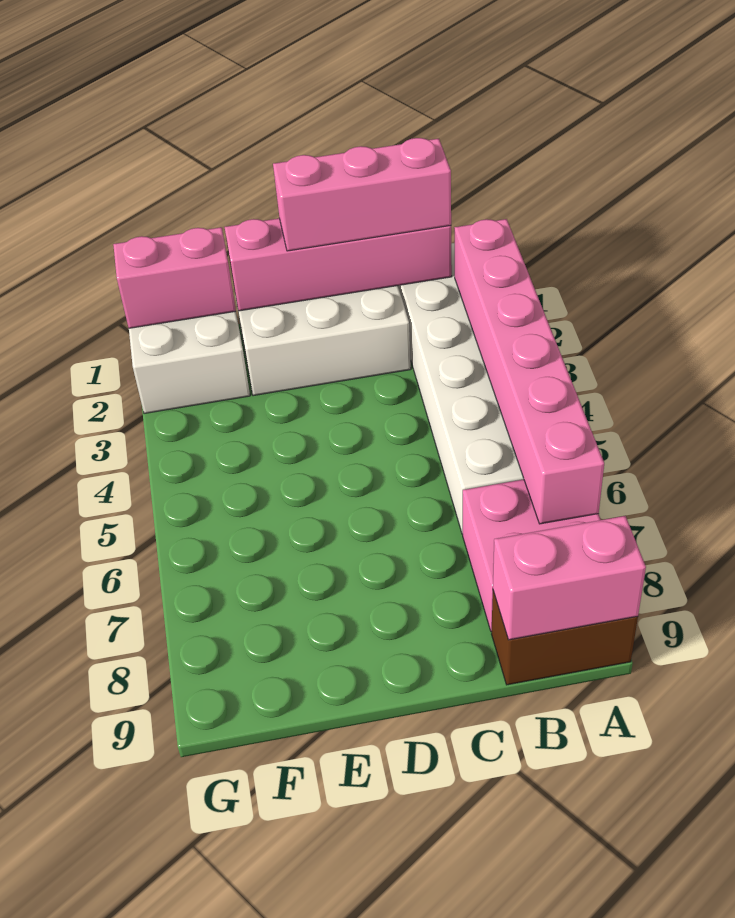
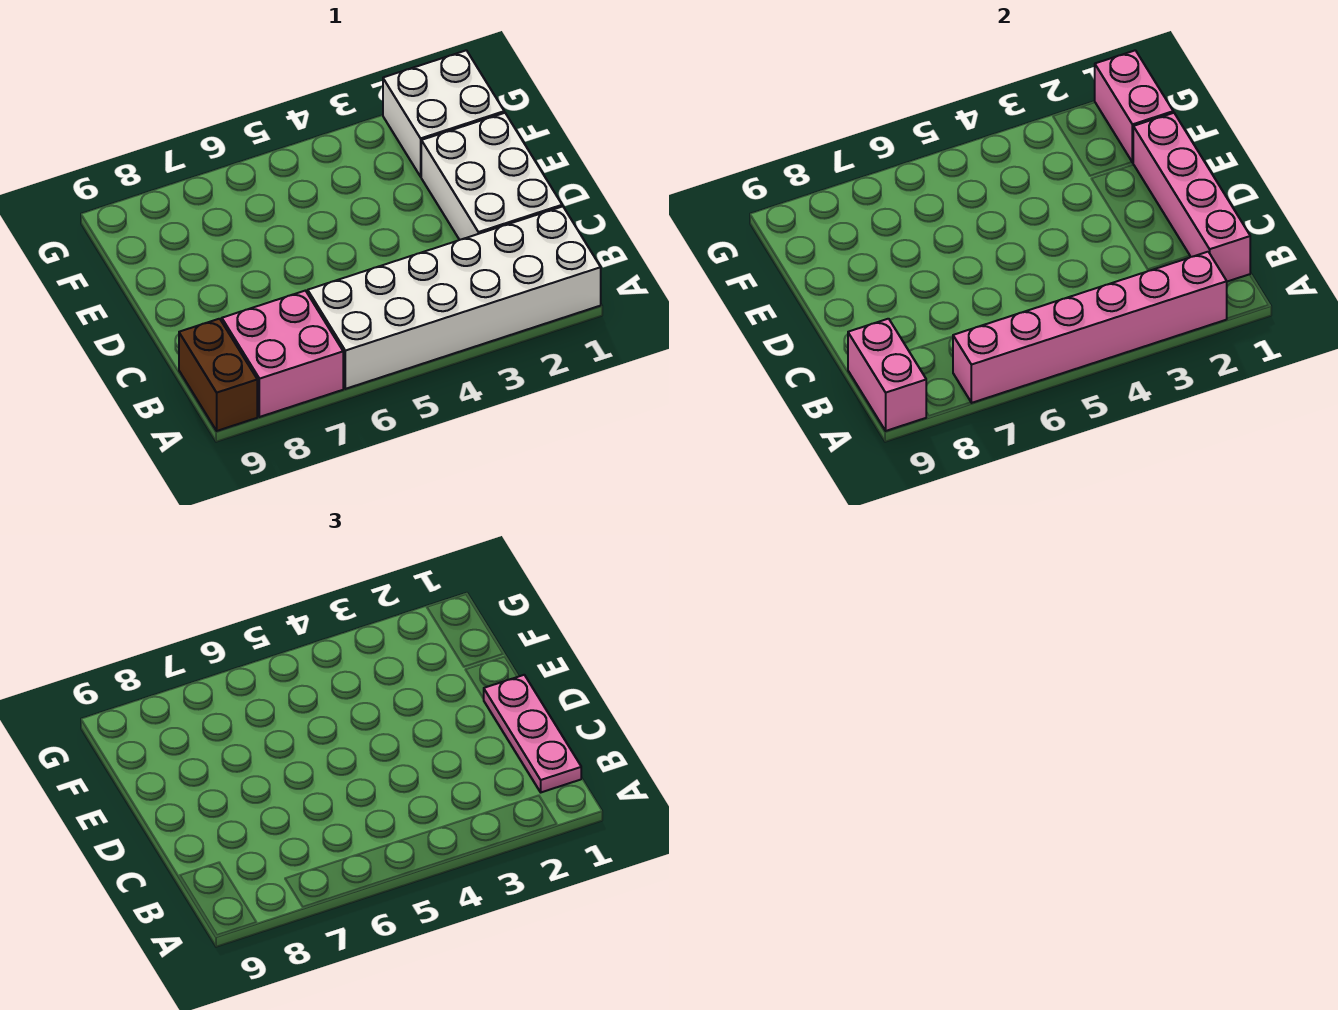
pink brick B1:D1 level 3 -> pink plate B1:D1 level 3

